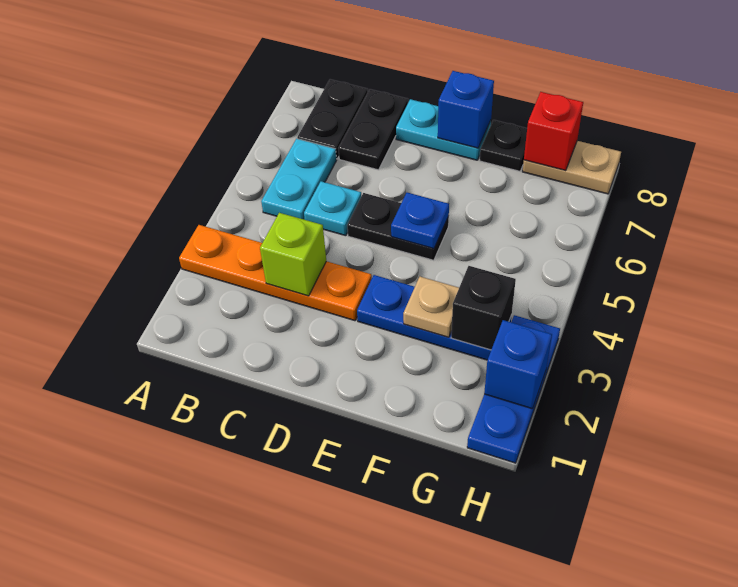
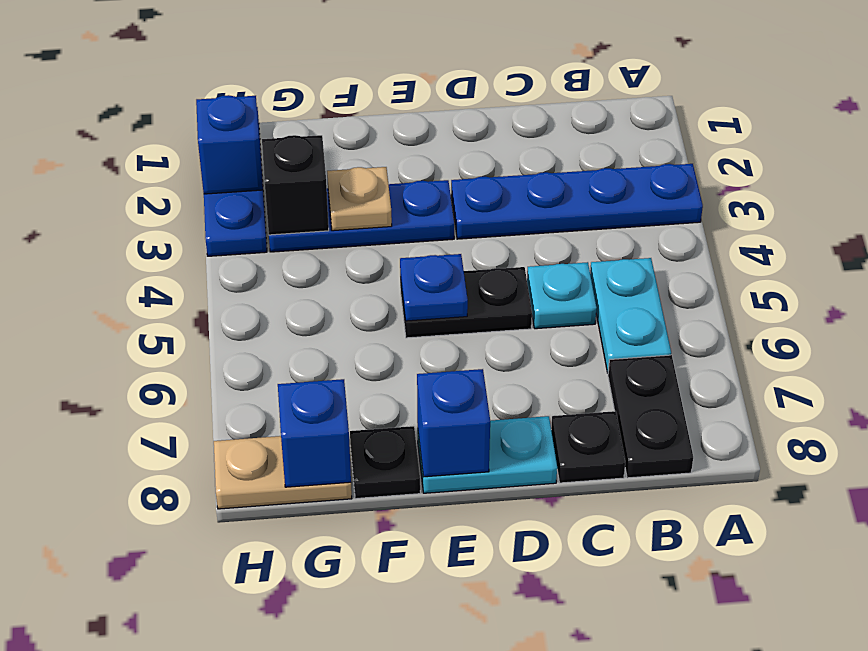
orange plate A3:D3 level 1 -> blue plate A3:D3 level 1
lime brick C3 level 2 -> none
black plate C7:C8 level 1 -> black plate C8 level 1
red brick G8 level 2 -> blue brick G8 level 2

